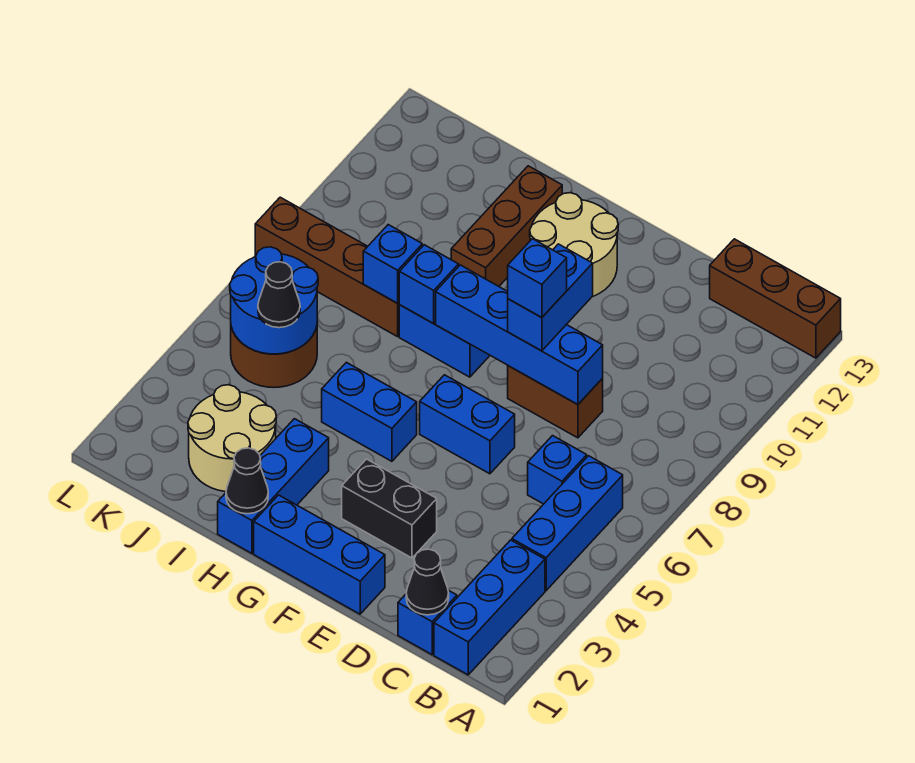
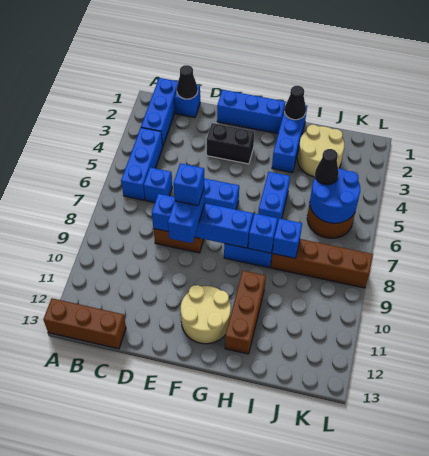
blue brick G5:H5 level 1 -> blue brick H5:H6 level 1

